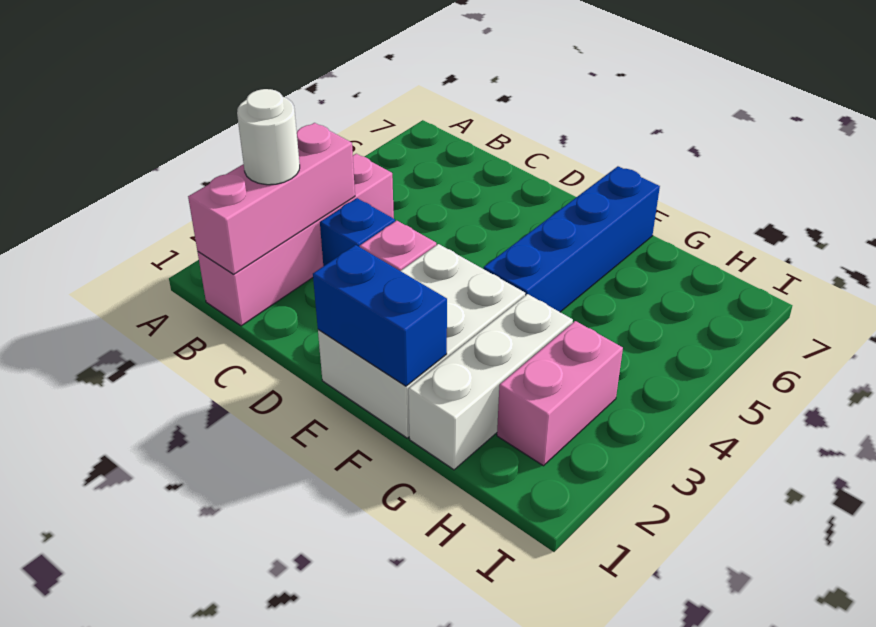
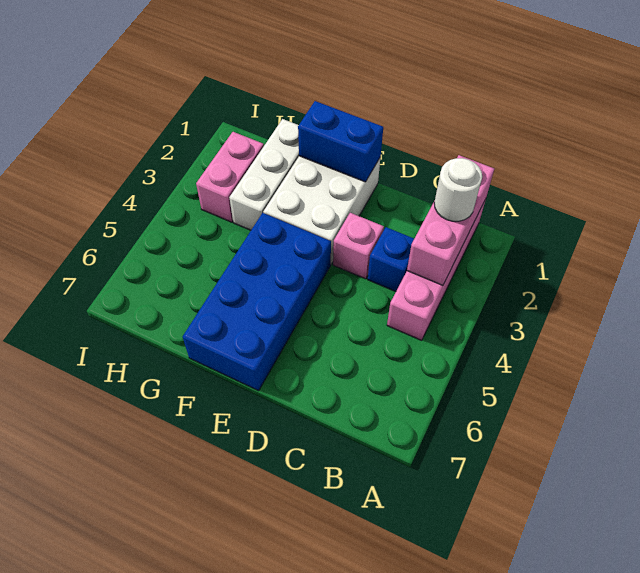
blue brick F4:F7 level 1 -> blue brick E4:F7 level 1

